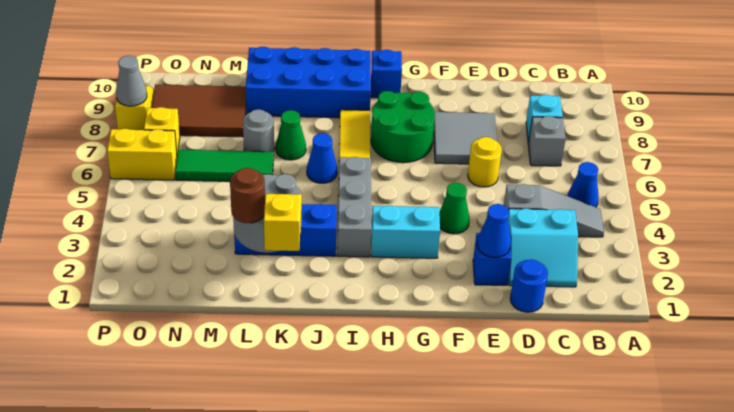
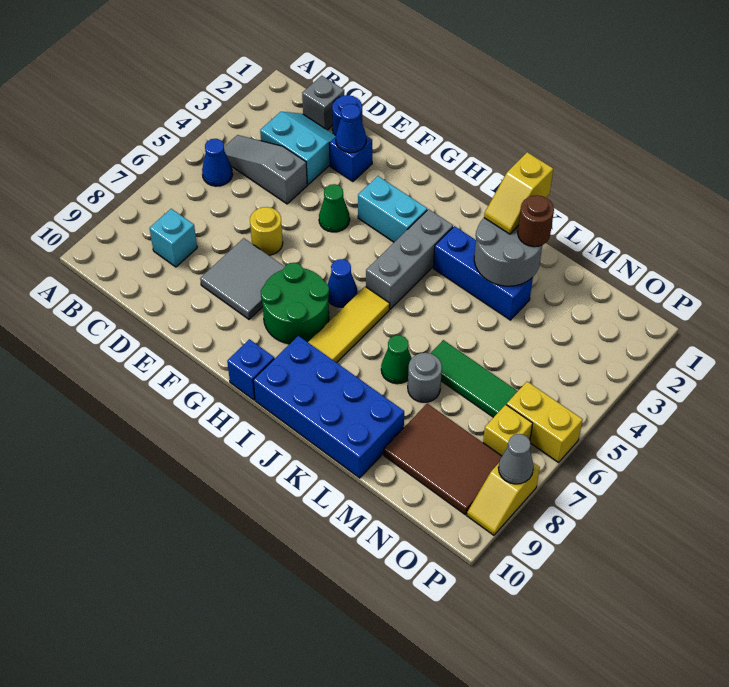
grey brick C7 level 1 -> grey brick C1 level 1
blue cone J6 level 1 -> blue cone H6 level 1

